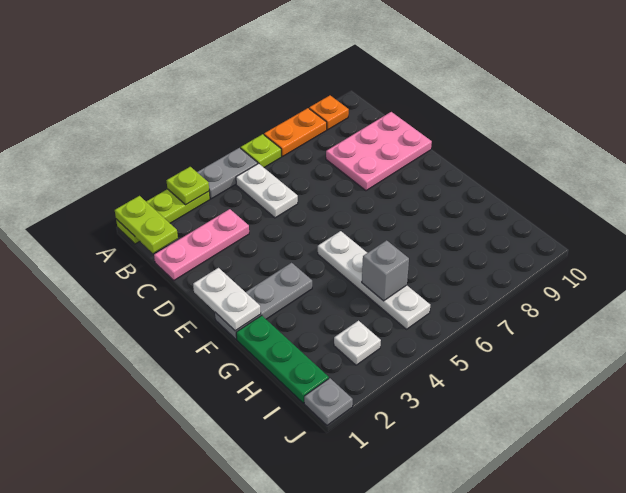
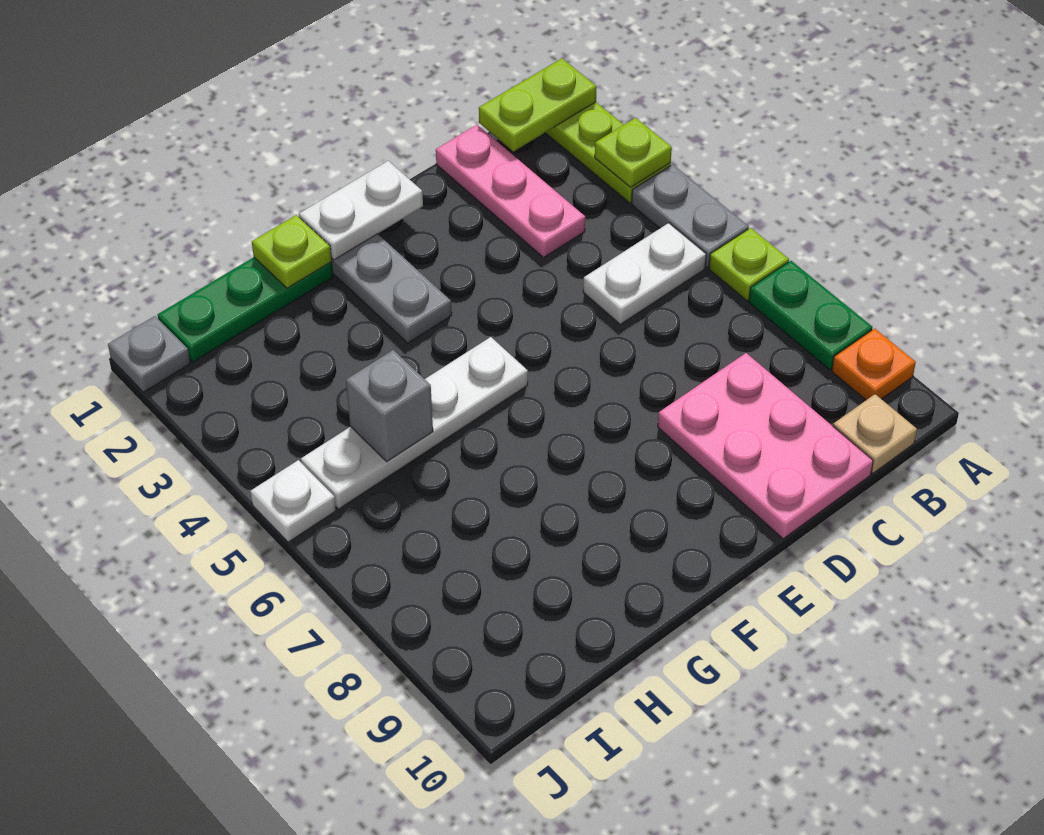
orange plate A7:A8 level 1 -> green plate A7:A8 level 1
none -> tan plate B10 level 1
none -> lime plate G1 level 2
white plate I3 level 1 -> white plate J5 level 1

